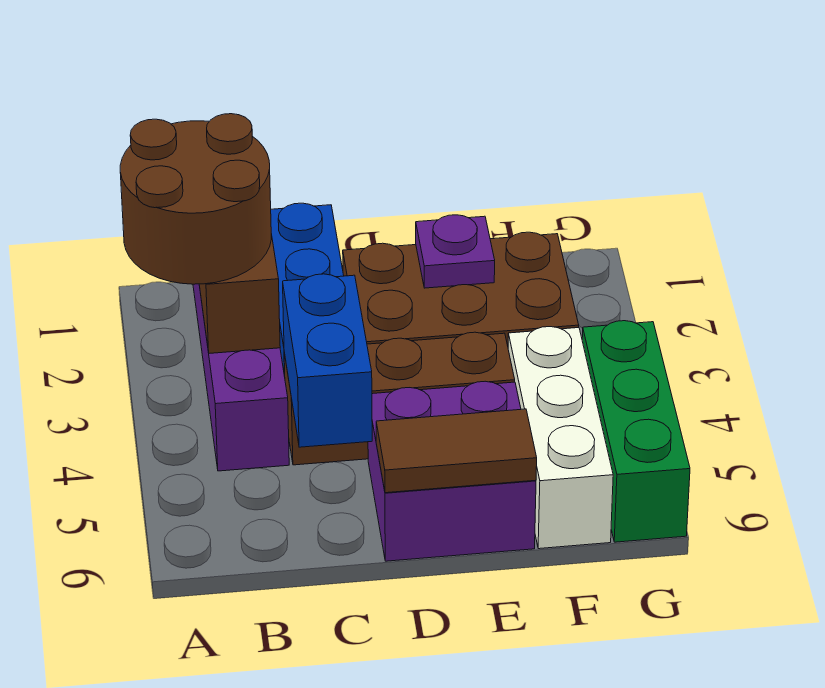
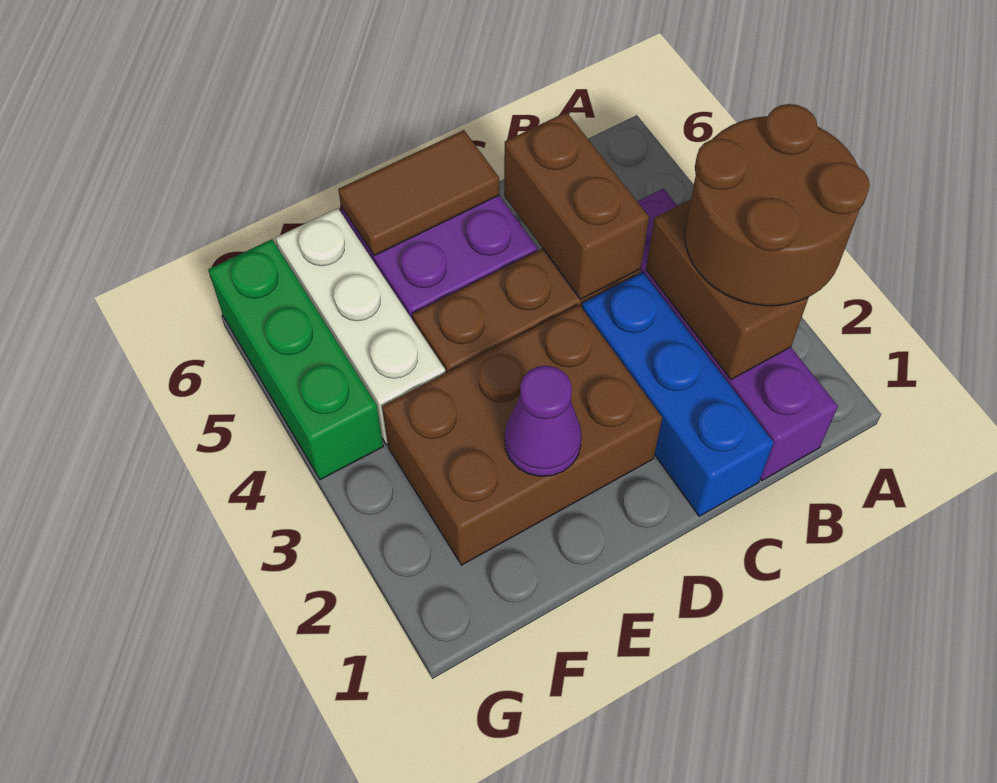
blue brick C4:C5 level 2 -> brown brick C4:C5 level 2
purple plate E2 level 2 -> purple cone E2 level 2

